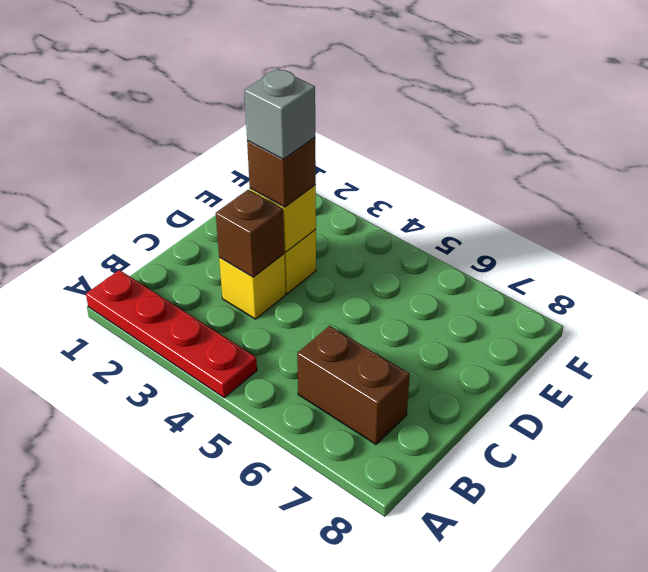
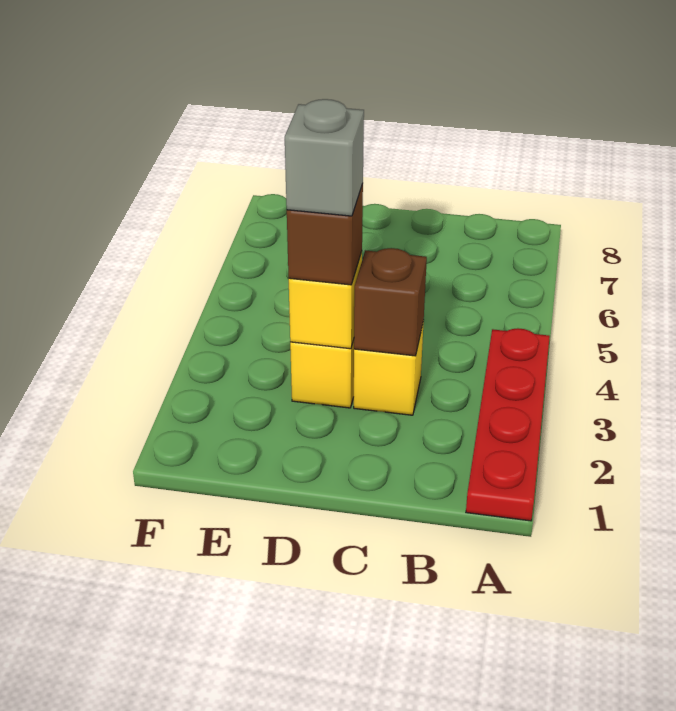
brown brick B6:B7 level 1 -> none

